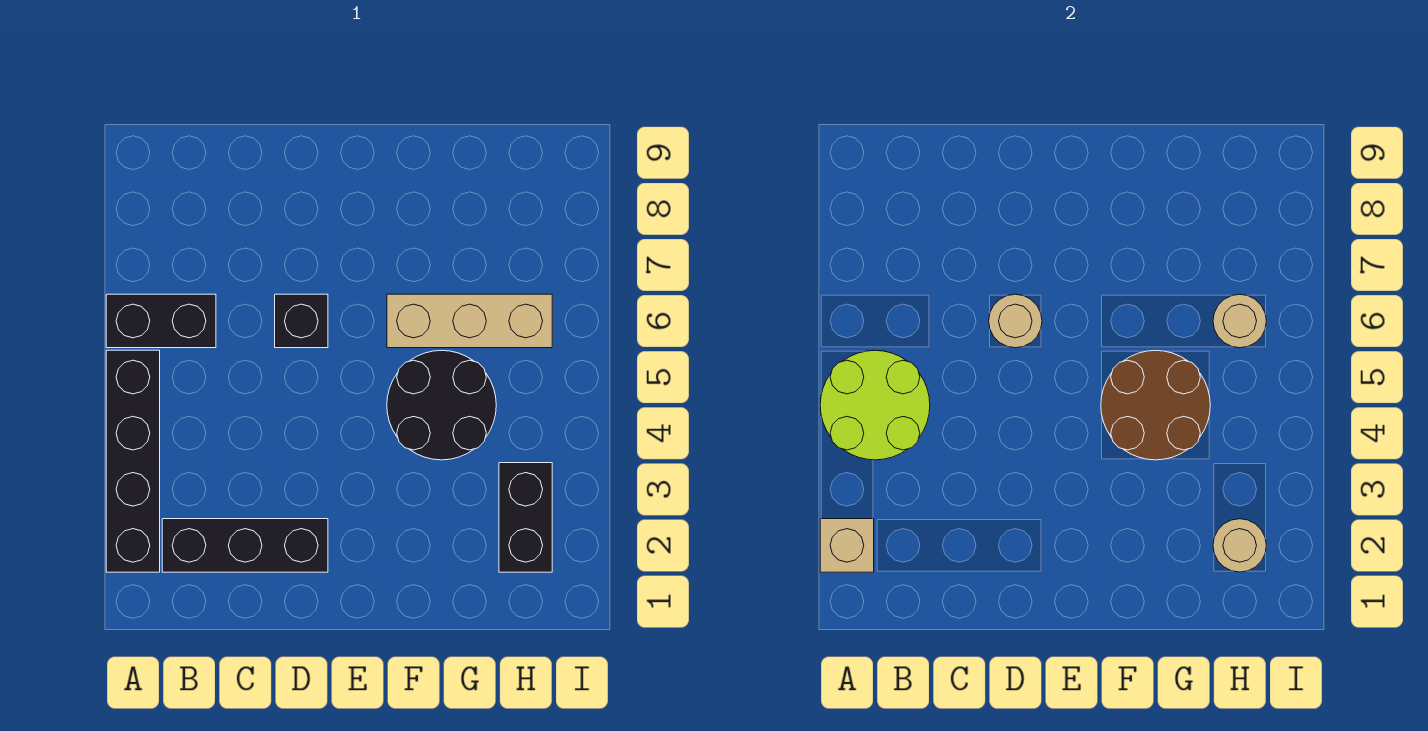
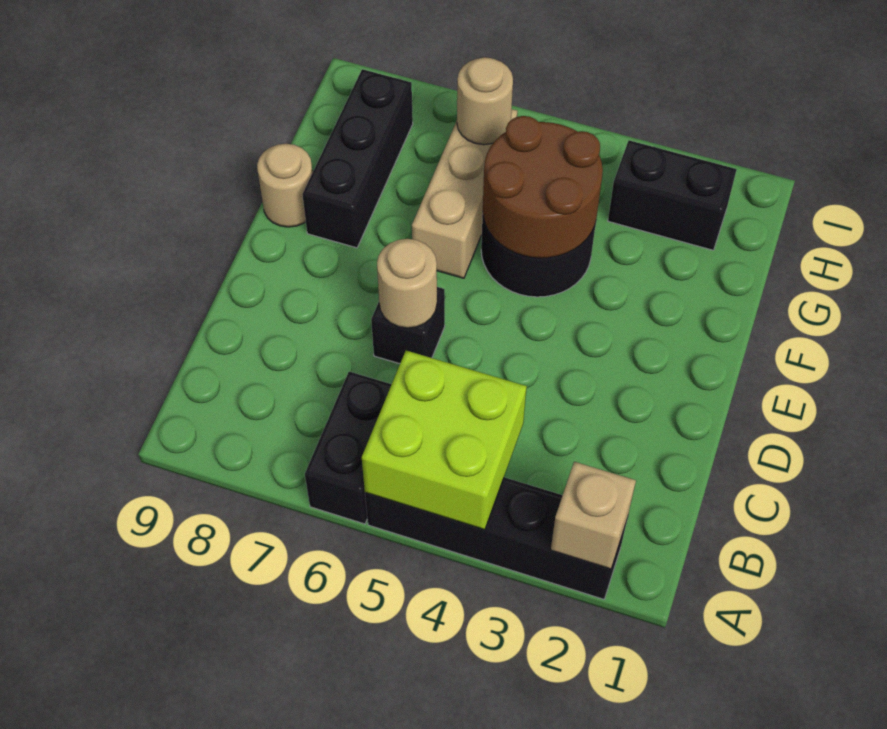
lime round brick A4:B5 level 2 -> lime brick A4:B5 level 2
black brick B2:D2 level 1 -> black brick F8:H8 level 1
tan round brick H2 level 2 -> tan round brick F9 level 1

